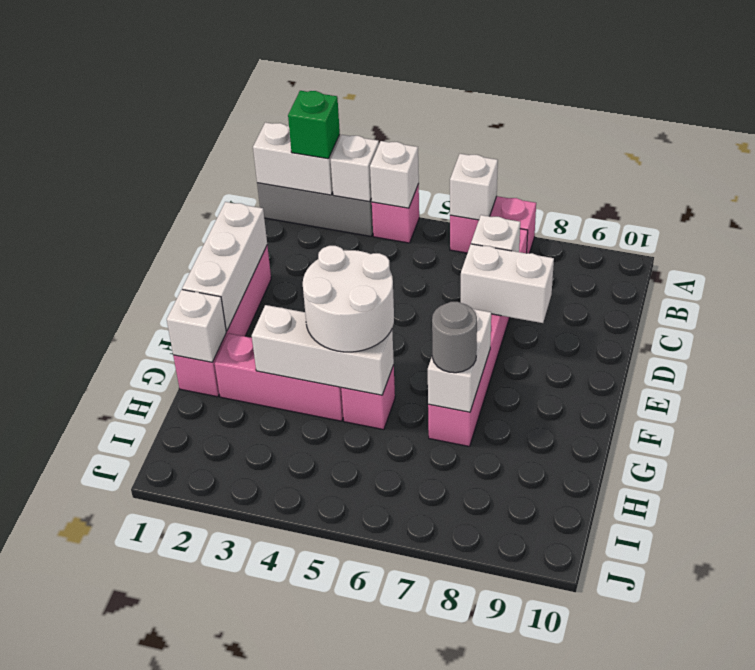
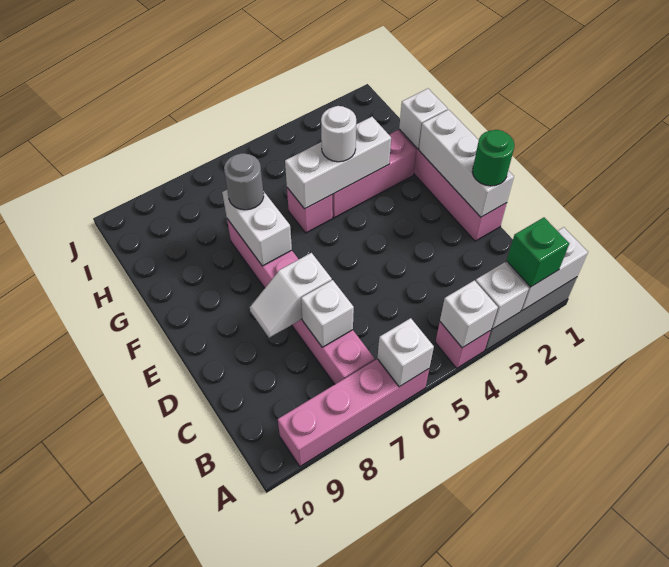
pink brick A6:A7 level 1 -> pink brick A6:A9 level 1
none -> green round brick D1 level 3
white brick D7:D8 level 2 -> white slope D7:D8 level 2 top 7
white round brick F4:G5 level 3 -> white round brick G4 level 3

